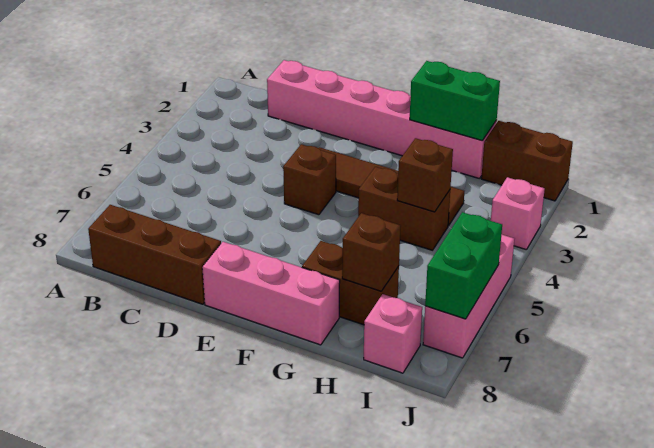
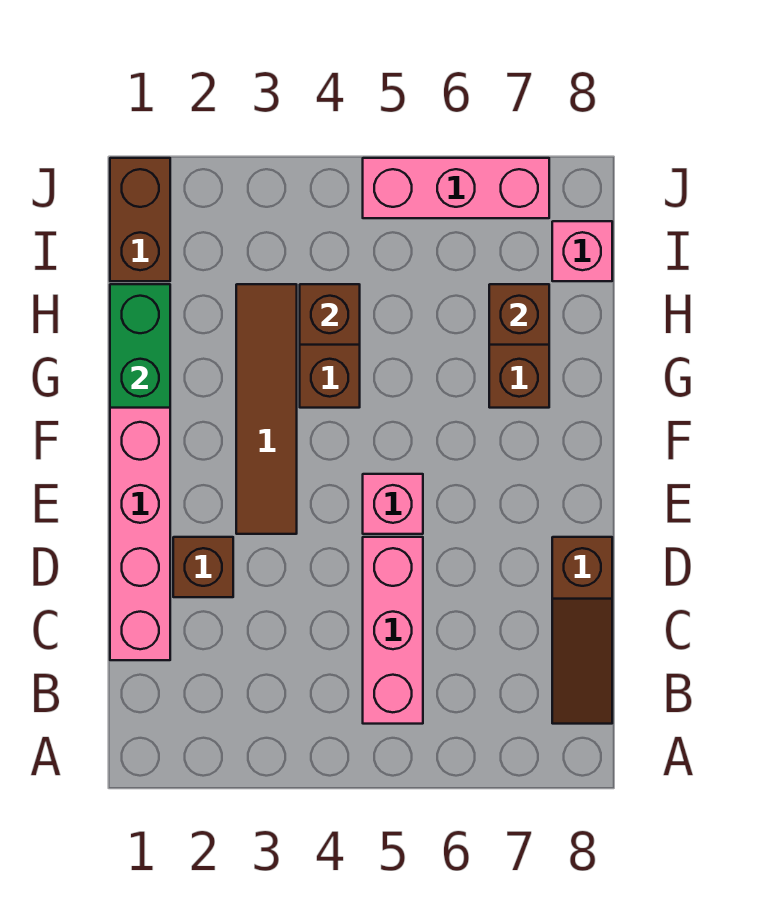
brown brick B8:D8 level 1 -> brown slope B8:D8 level 1 top D
brown brick E4 level 1 -> brown brick D2 level 1
pink brick E8:G8 level 1 -> pink brick B5:D5 level 1
pink brick J3 level 1 -> pink brick E5 level 1
green brick J6:J7 level 2 -> none

